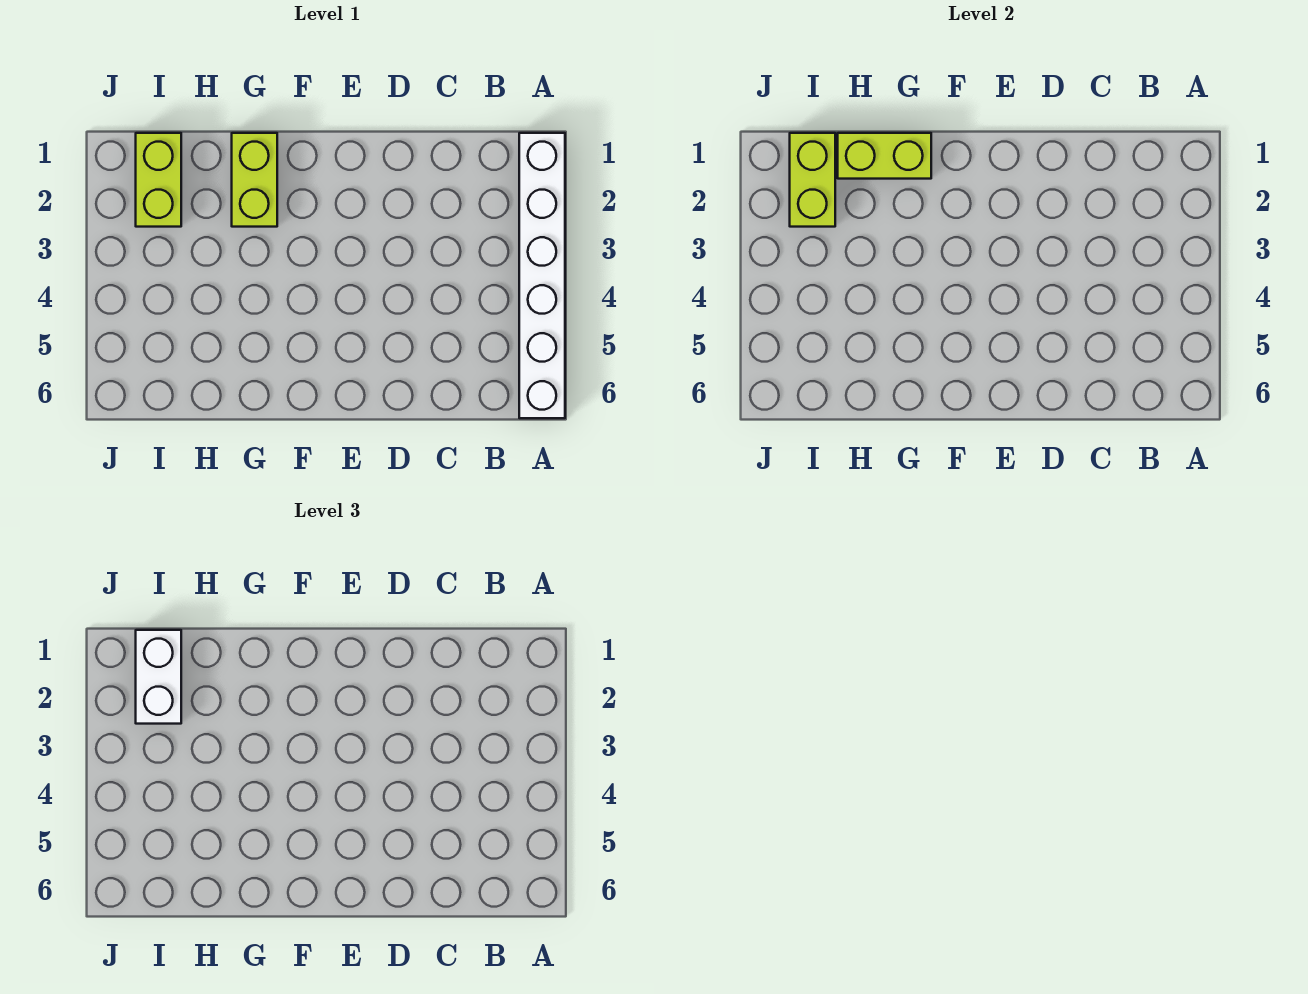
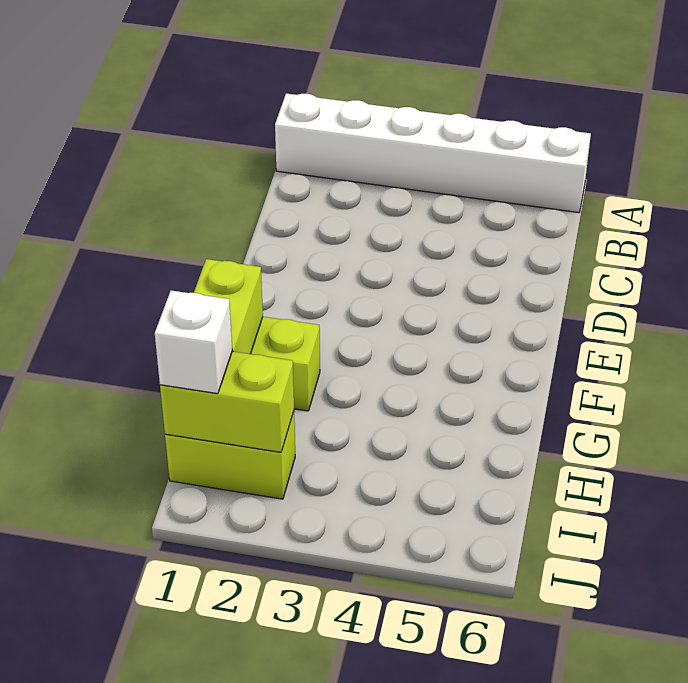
white brick I1:I2 level 3 -> white brick I1 level 3

